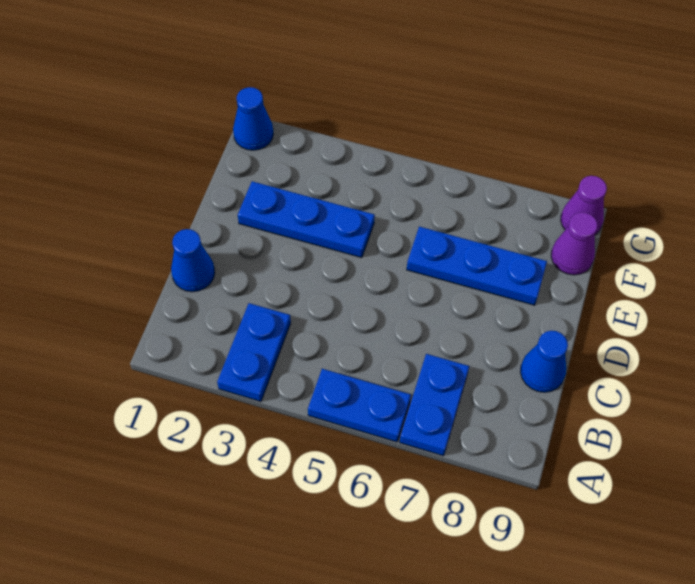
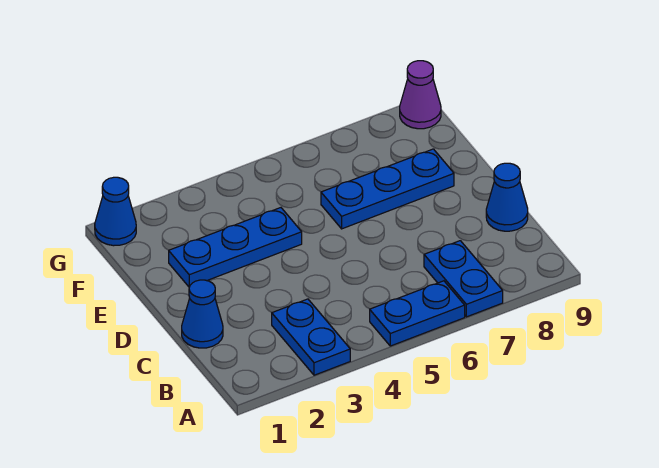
purple cone F9 level 1 -> none

